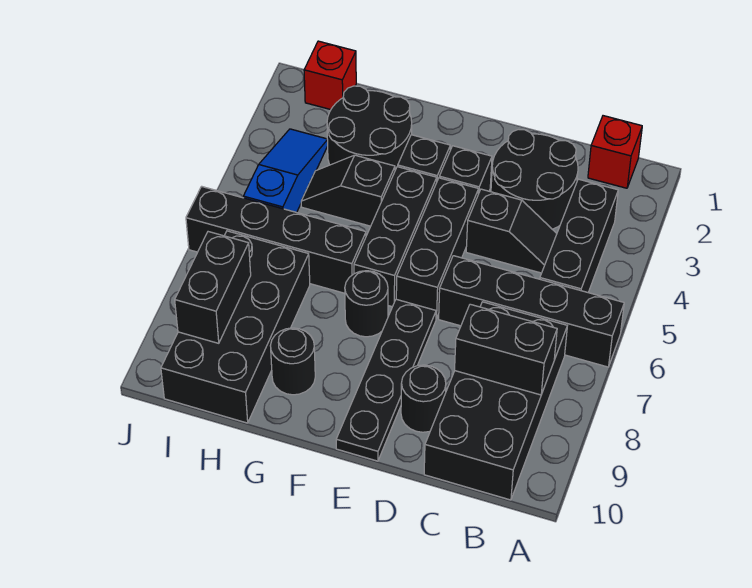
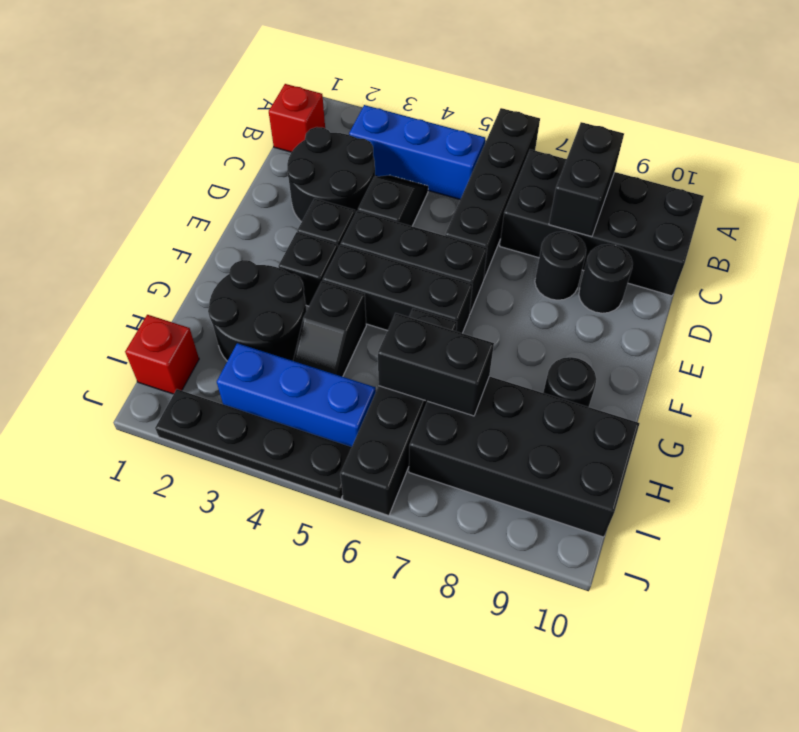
black brick B3:B5 level 1 -> blue brick B3:B5 level 1
black plate E7:E10 level 1 -> black plate J2:J5 level 1
black round brick F7 level 1 -> black round brick D8 level 1
blue slope I3:I5 level 1 top 5 -> blue brick I3:I5 level 1
black brick I8:I9 level 2 -> black brick H6:H7 level 2

